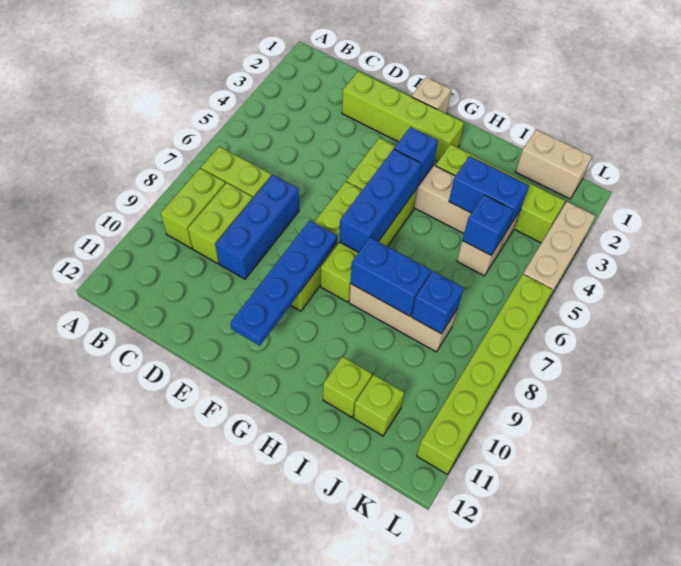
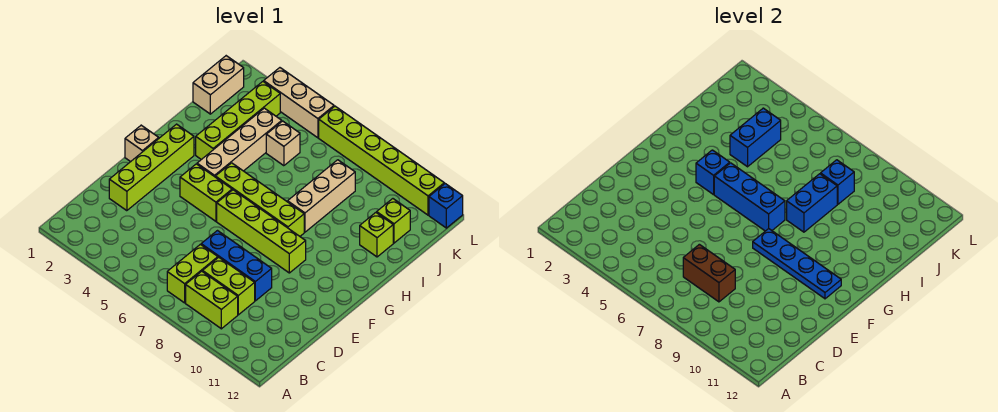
none -> brown brick C7:C8 level 2
blue brick J5 level 2 -> blue brick L12 level 1

